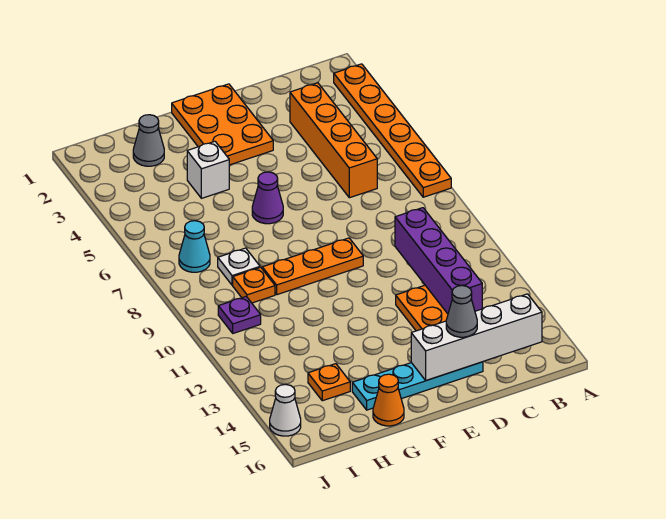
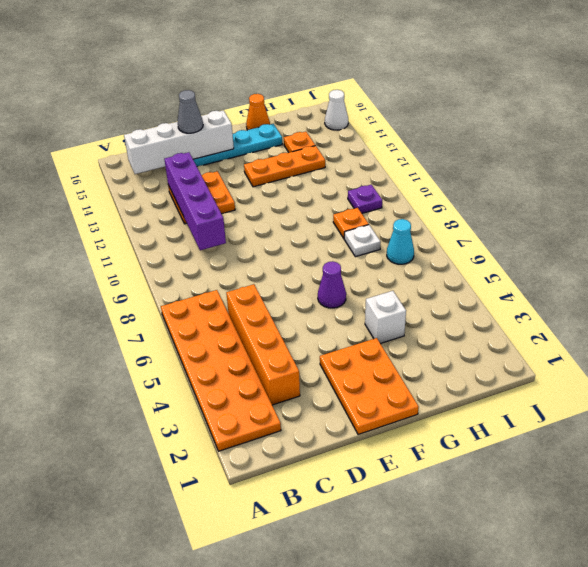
orange plate A2:A7 level 1 -> orange plate A2:B7 level 1
orange plate E9:G9 level 1 -> orange plate F13:H13 level 1
grey cone H2 level 1 -> none

